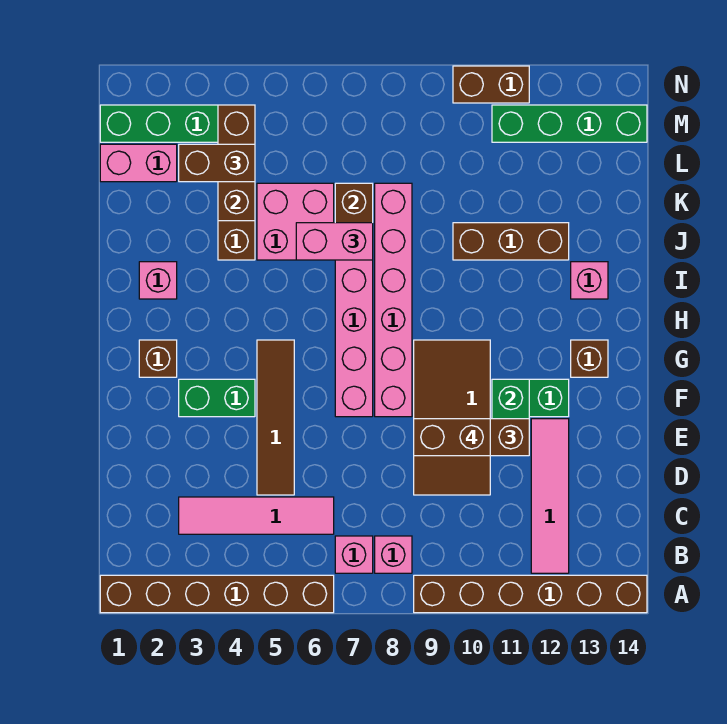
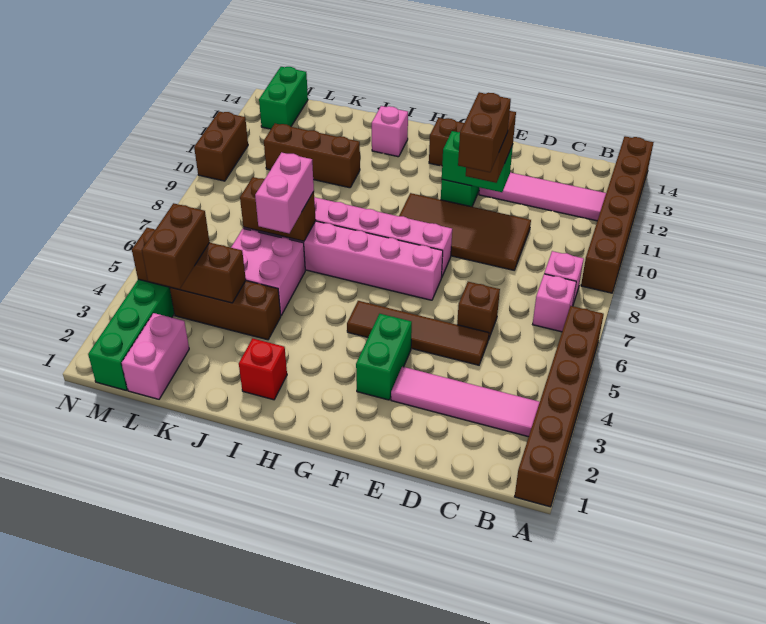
pink tile C3:C6 level 1 -> pink tile B3:E3 level 1
brown brick G2 level 1 -> brown brick D6 level 1
pink brick I2 level 1 -> red brick I2 level 1
brown brick J10:J12 level 1 -> brown brick J11:L11 level 1
green brick M11:M14 level 1 -> green brick M13:M14 level 1

